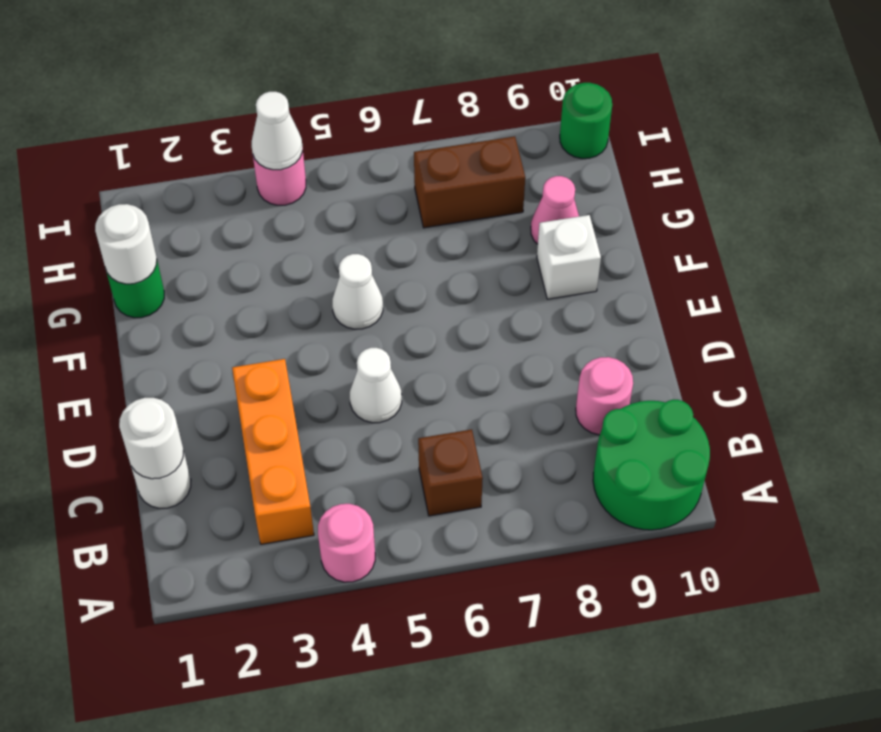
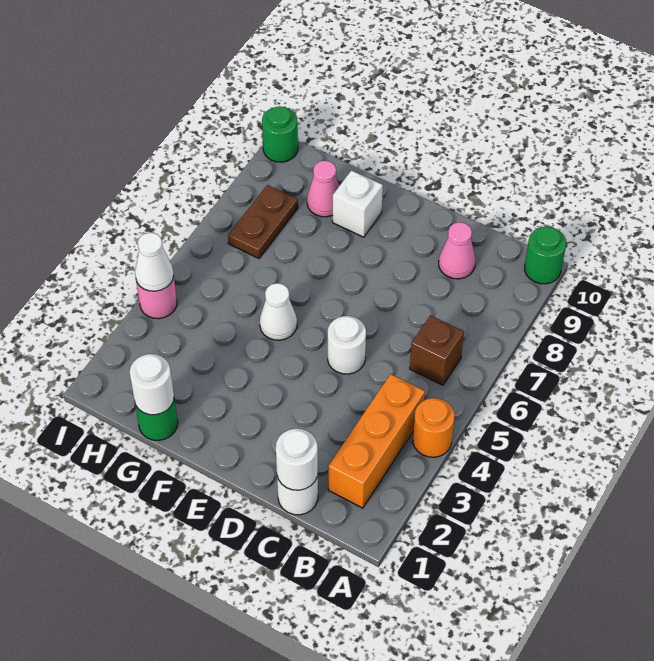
pink round brick A4 level 1 -> orange round brick A4 level 1
green round brick A9:B10 level 1 -> green round brick A10 level 1
orange brick B3:D3 level 1 -> orange brick B2:B4 level 1
pink round brick C9 level 1 -> pink cone C9 level 1
white cone D5 level 1 -> white round brick D5 level 1
brown brick H7:H8 level 1 -> brown plate H7:H8 level 1

